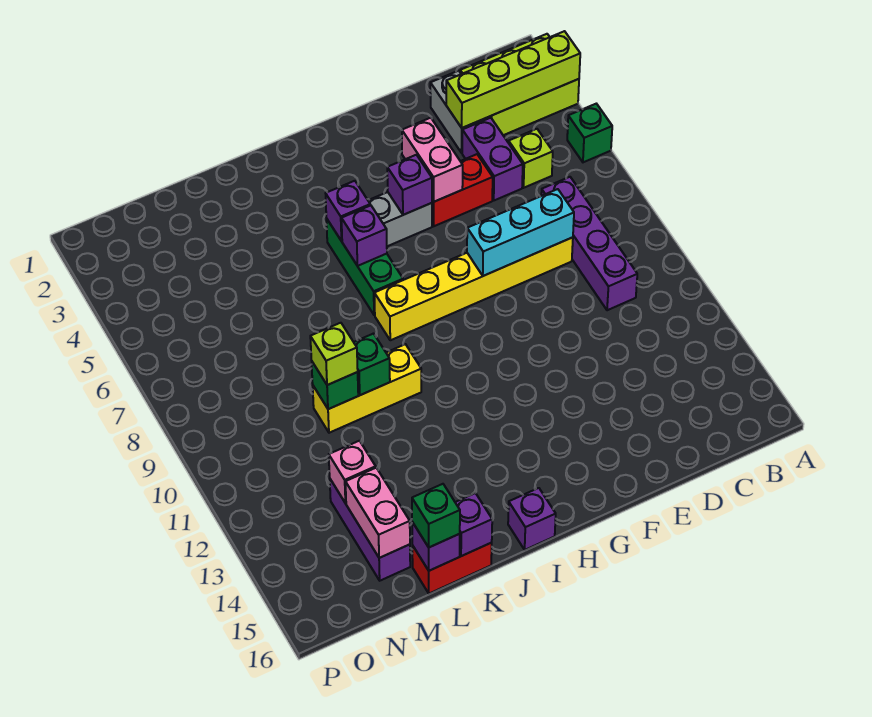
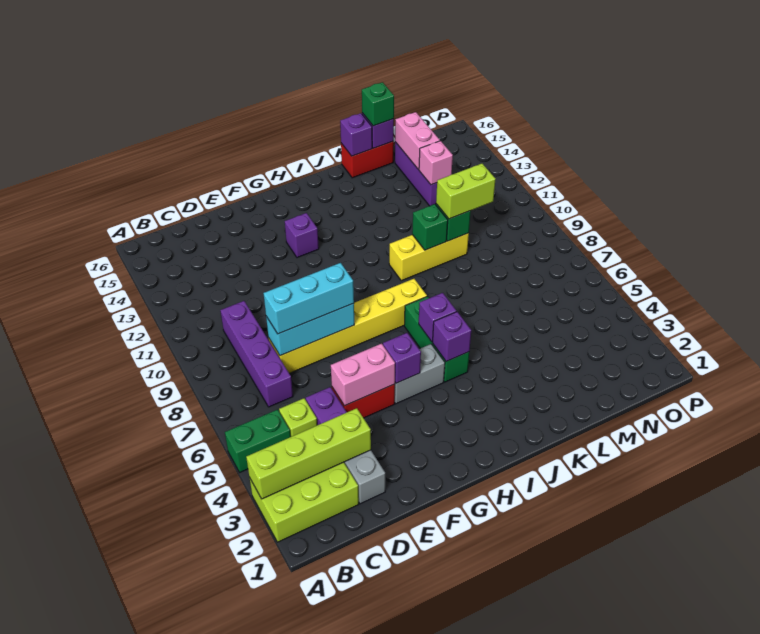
green brick A5 level 1 -> green brick A5:B5 level 1
none -> cyan brick D8:F8 level 3
pink brick F4:F5 level 2 -> pink brick E5:F5 level 2
purple brick I16 level 1 -> purple brick G13 level 1
lime brick L10 level 3 -> lime brick L10:M10 level 3

